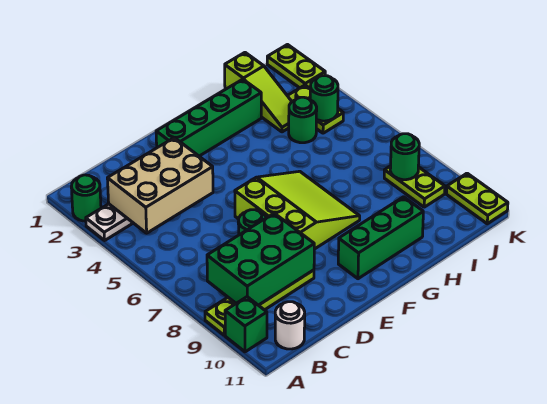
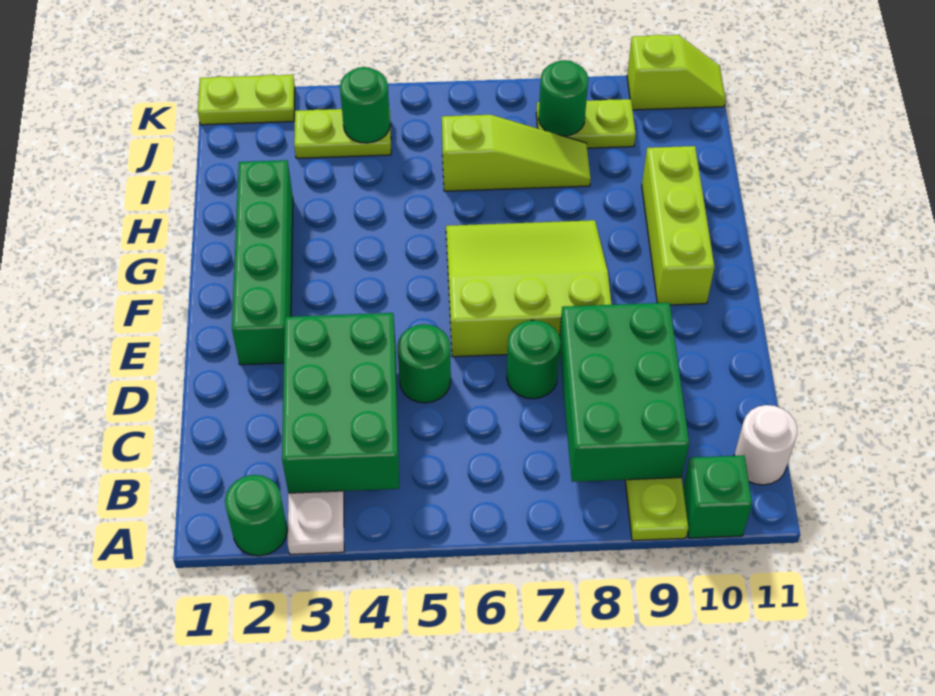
tan brick B3:D4 level 2 -> green brick B3:D4 level 2
green brick F10:H10 level 1 -> lime brick F10:H10 level 1
lime slope I1:I3 level 1 top 1 -> lime slope I6:I8 level 1 top 6
green round brick I4 level 1 -> green round brick D5 level 1
lime plate K10:K11 level 1 -> lime slope K10:K11 level 1 top 10

